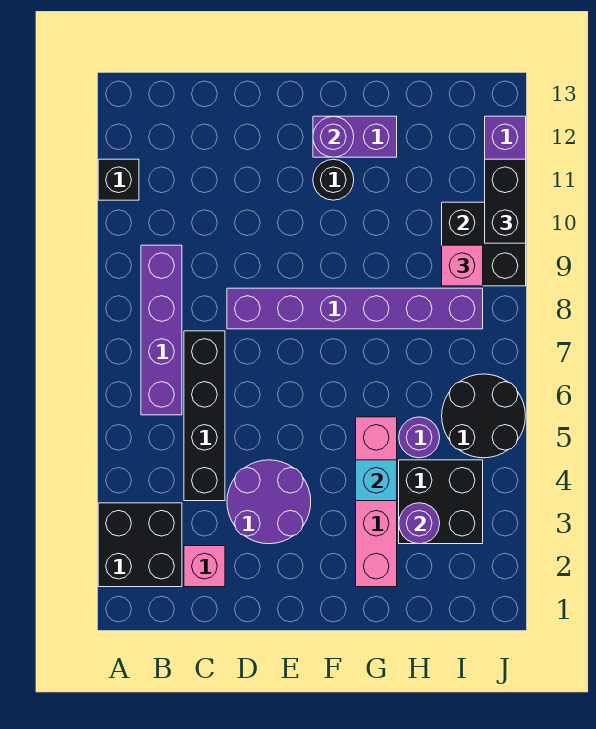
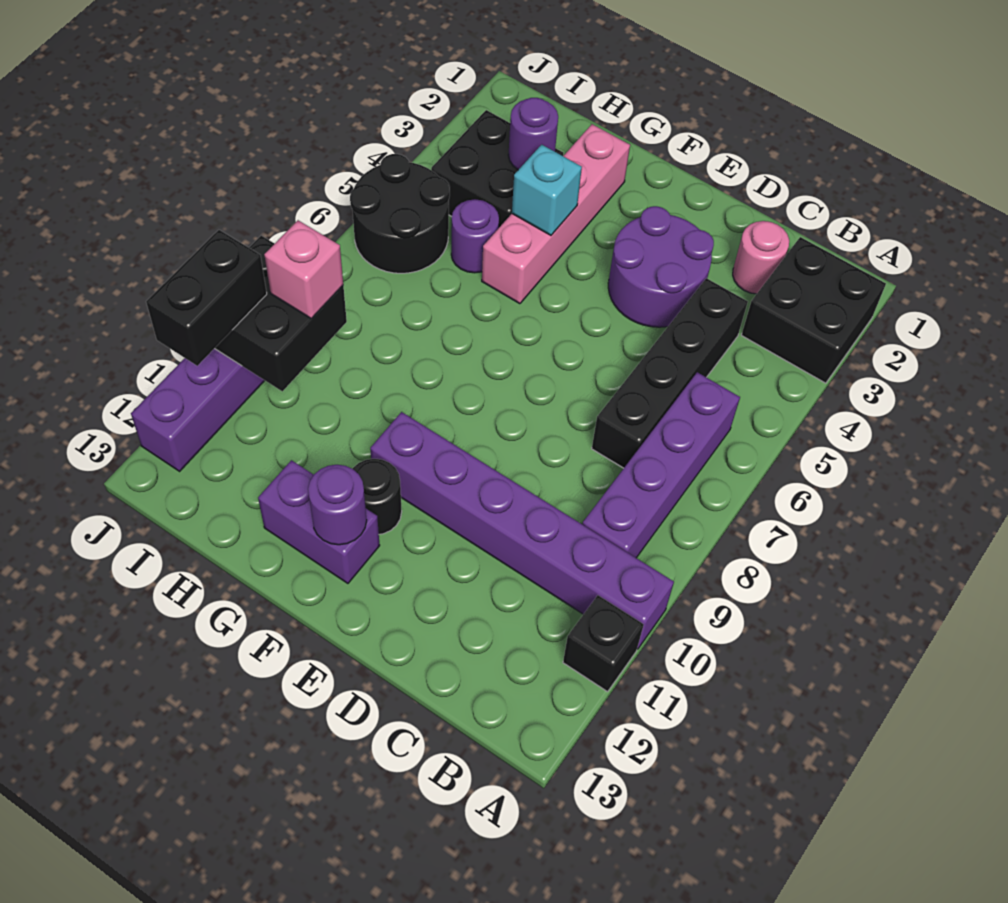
pink brick C2 level 1 -> pink round brick C2 level 1
purple brick D8:I8 level 1 -> purple brick A10:F10 level 1

